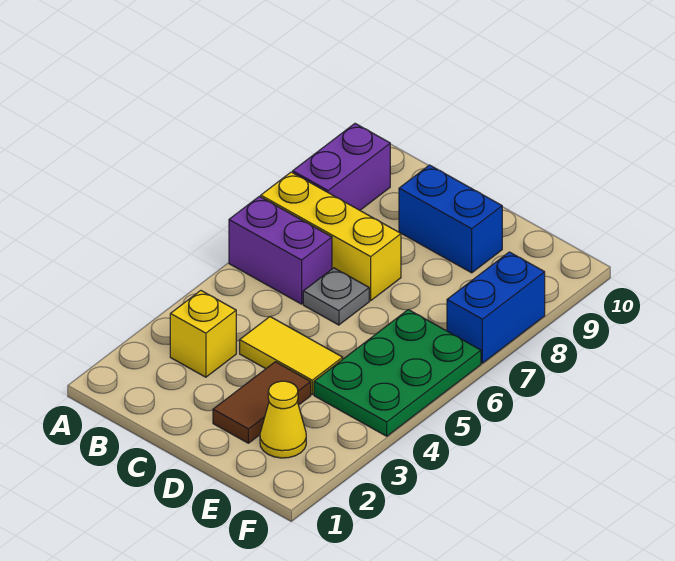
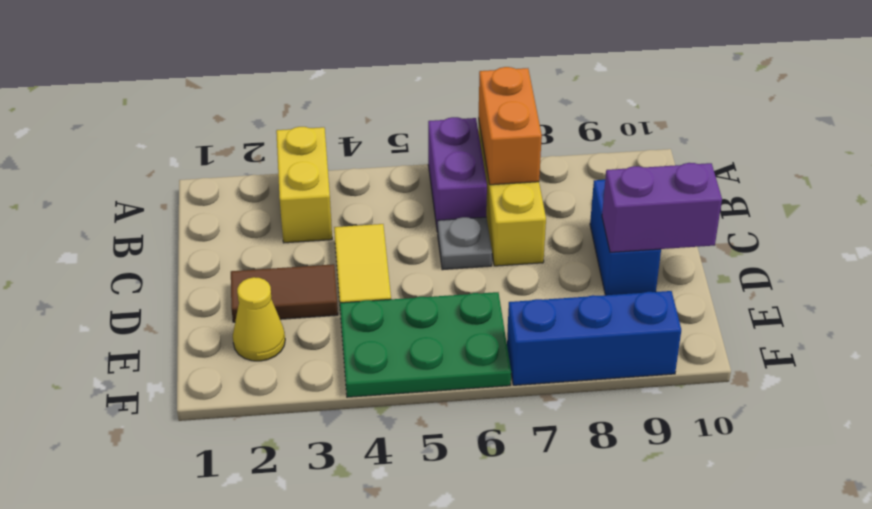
none -> orange brick A7:B7 level 2
purple brick A8:A9 level 1 -> purple brick D9:D10 level 2
yellow brick B3 level 1 -> yellow brick A3:B3 level 1
blue brick F7:F8 level 1 -> blue brick F7:F9 level 1

